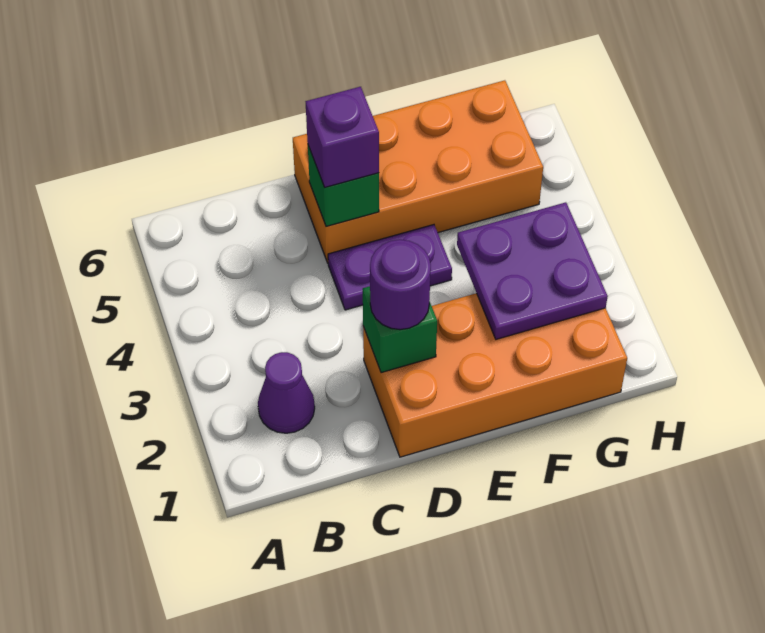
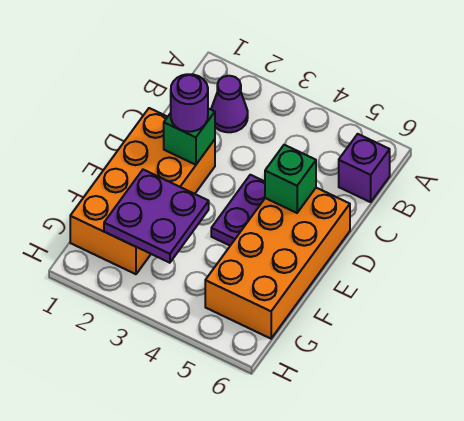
purple brick D5 level 3 -> purple brick B6 level 1

